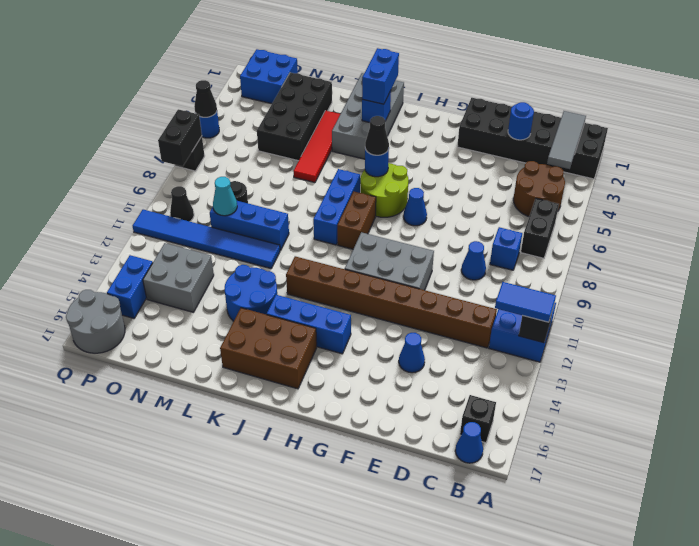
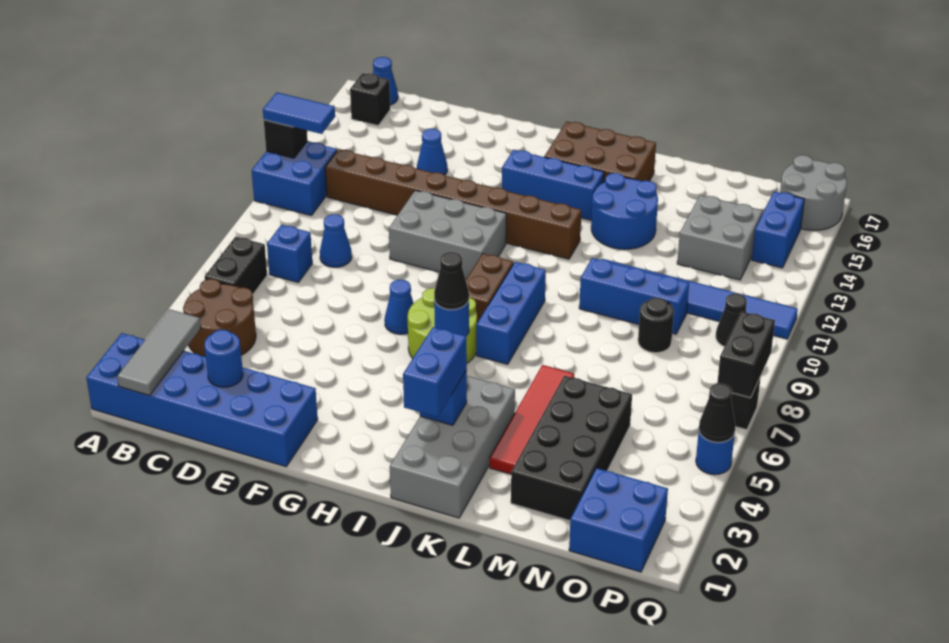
black brick A1:F2 level 1 -> blue brick A1:F2 level 1
cyan cone N10 level 2 -> none

